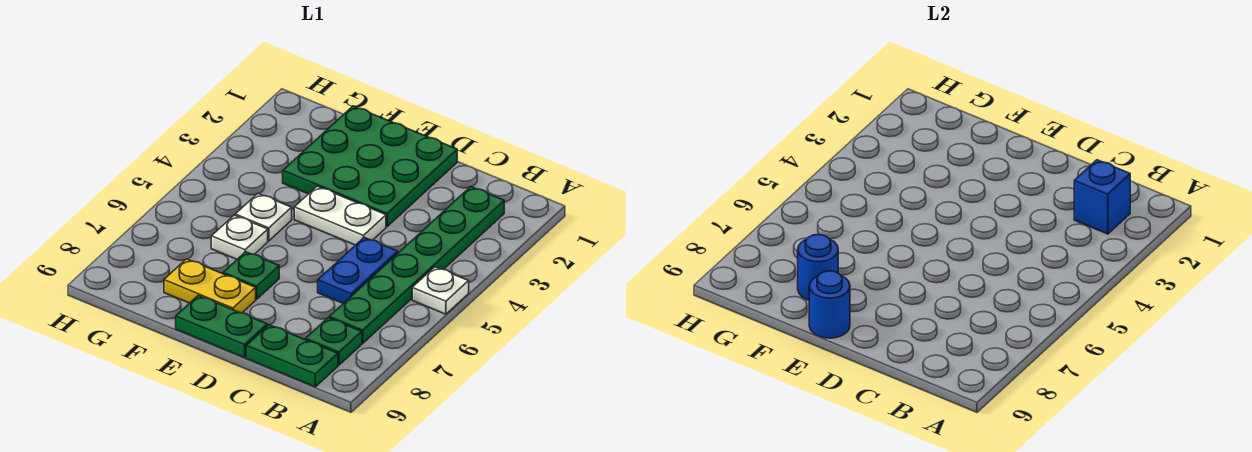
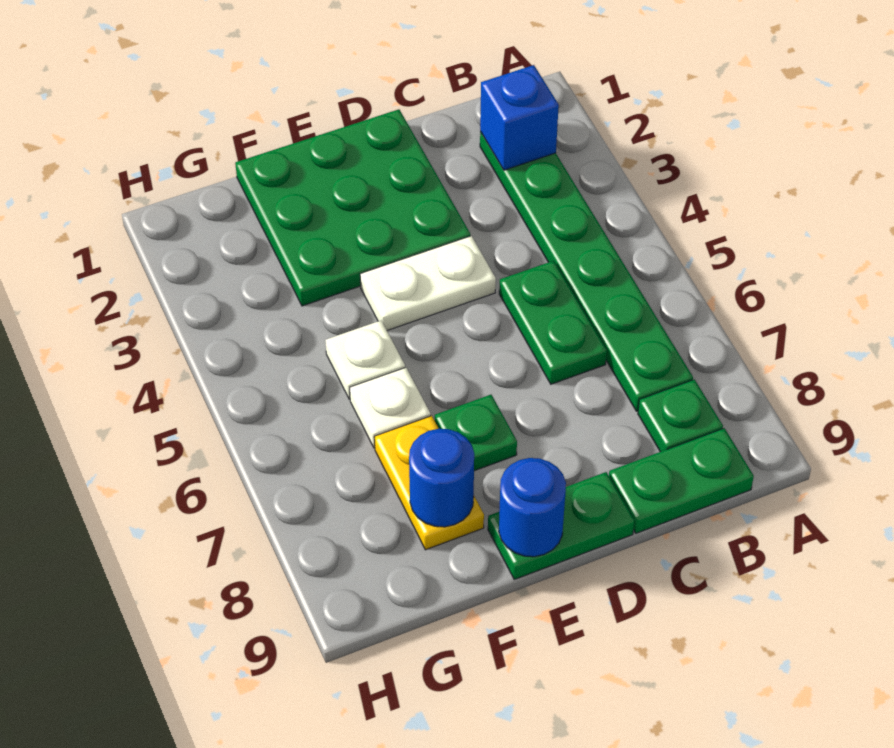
white plate A5 level 1 -> none
blue plate C5:C6 level 1 -> green plate C5:C6 level 1
yellow plate E8:F8 level 1 -> yellow plate F7:F8 level 1

